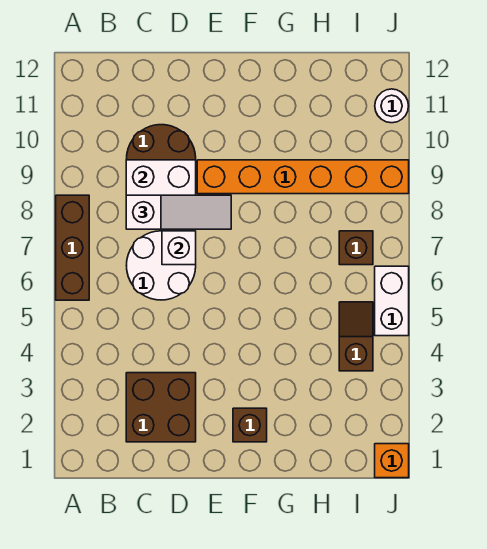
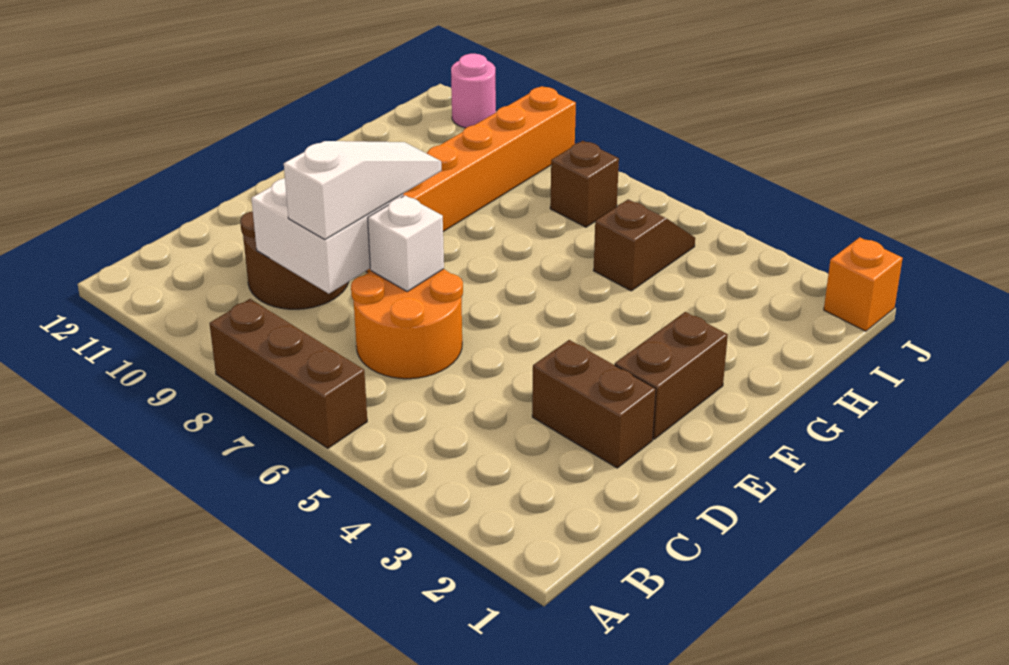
brown brick C2:D3 level 1 -> brown brick D2:D3 level 1
white round brick C6:D7 level 1 -> orange round brick C6:D7 level 1
brown brick F2 level 1 -> brown brick E2:F2 level 1
brown slope I4:I5 level 1 top 4 -> brown slope H5:I5 level 1 top H
white brick J5:J6 level 1 -> none
white round brick J11 level 1 -> pink round brick J11 level 1

